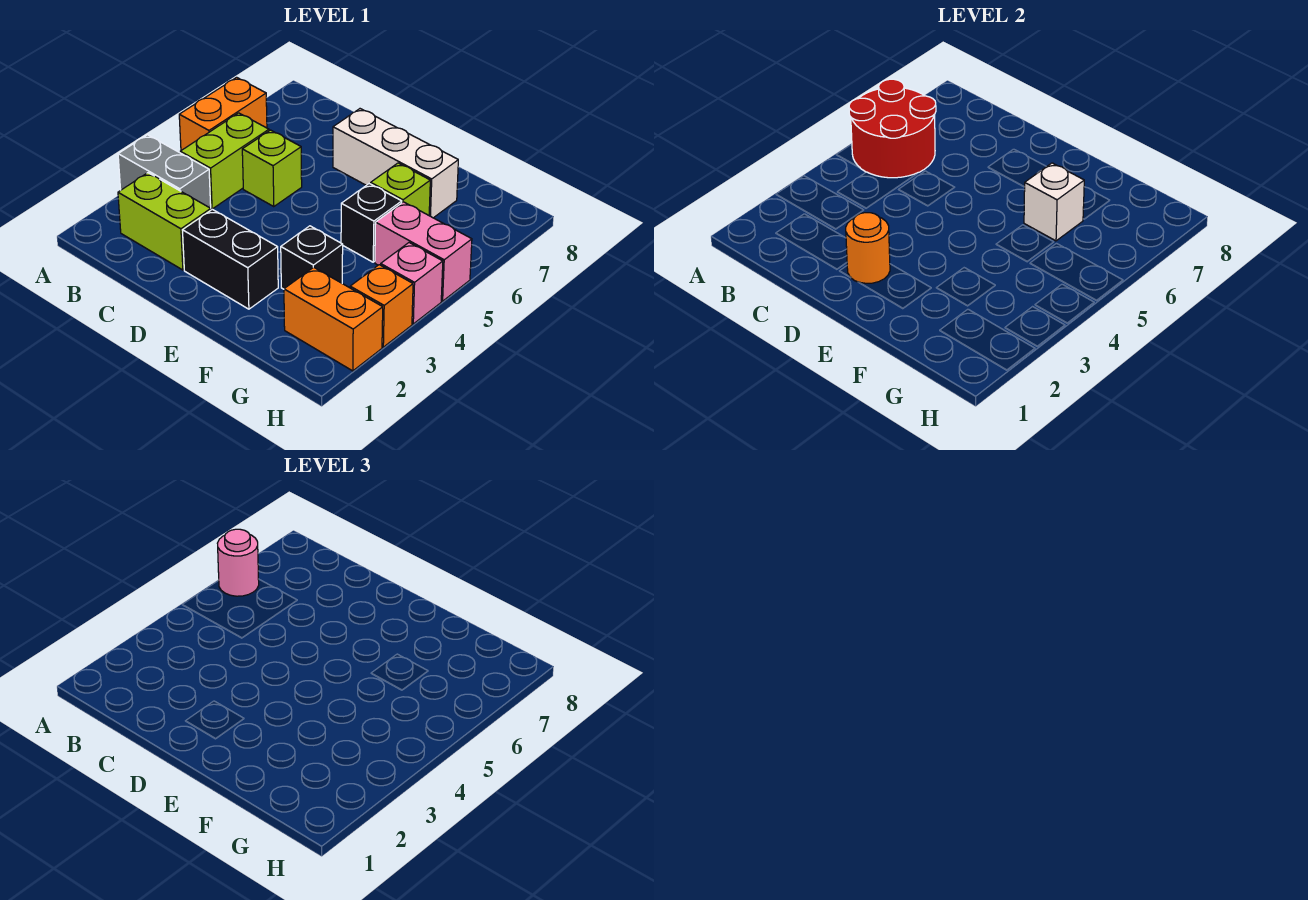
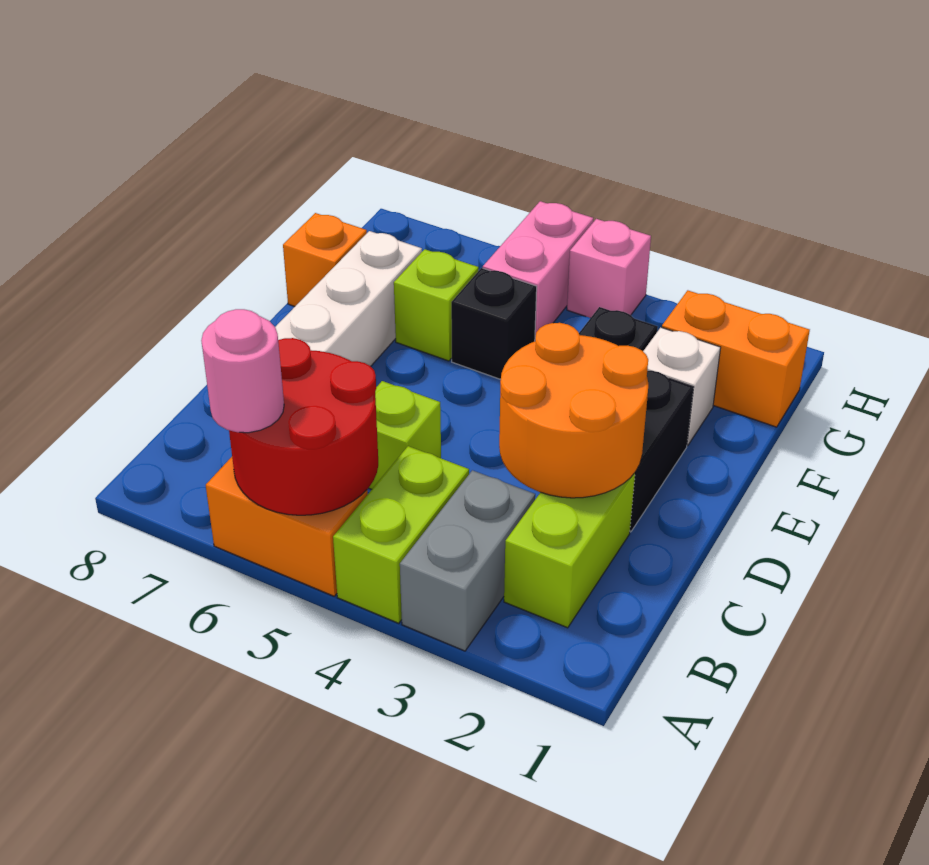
lime brick B4:B5 level 1 -> lime brick A4:B4 level 1
orange round brick D2 level 2 -> orange round brick C2:D3 level 2
white brick F6 level 2 -> white brick F2 level 1
orange brick G2:H2 level 1 -> orange brick G1:G2 level 1
orange brick H3 level 1 -> orange brick F8 level 1

